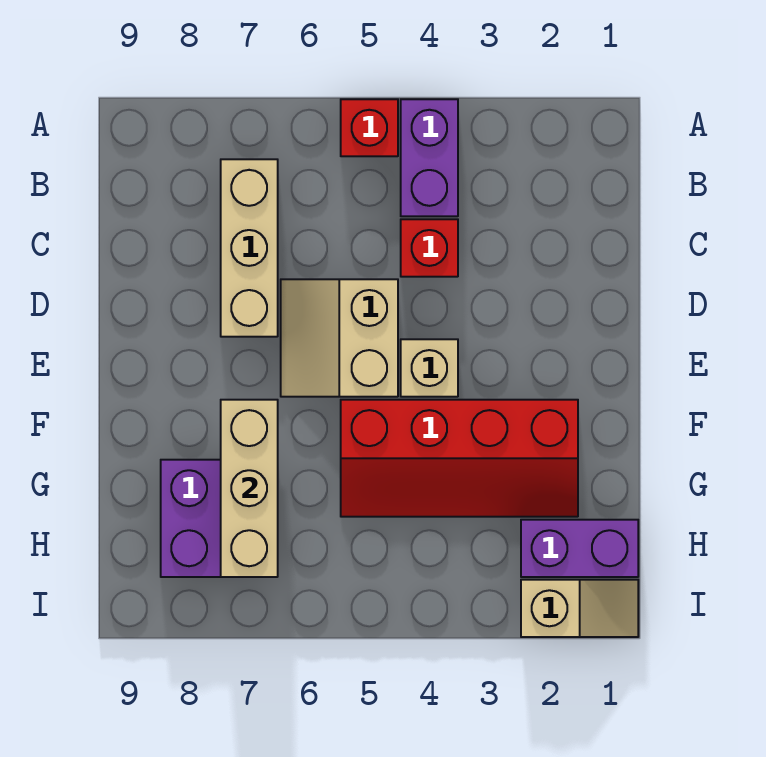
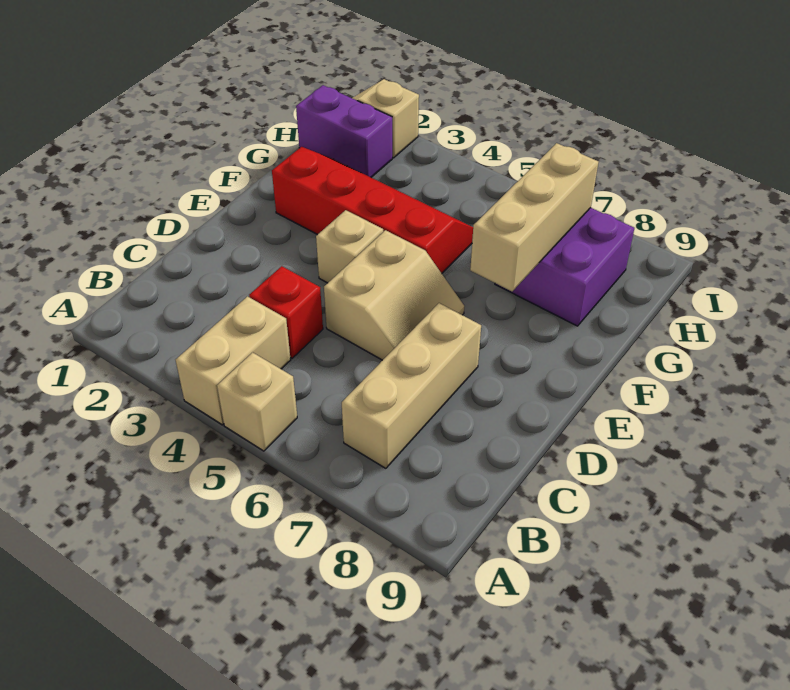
purple brick A4:B4 level 1 -> tan brick A4:B4 level 1
red brick A5 level 1 -> tan brick A5 level 1

